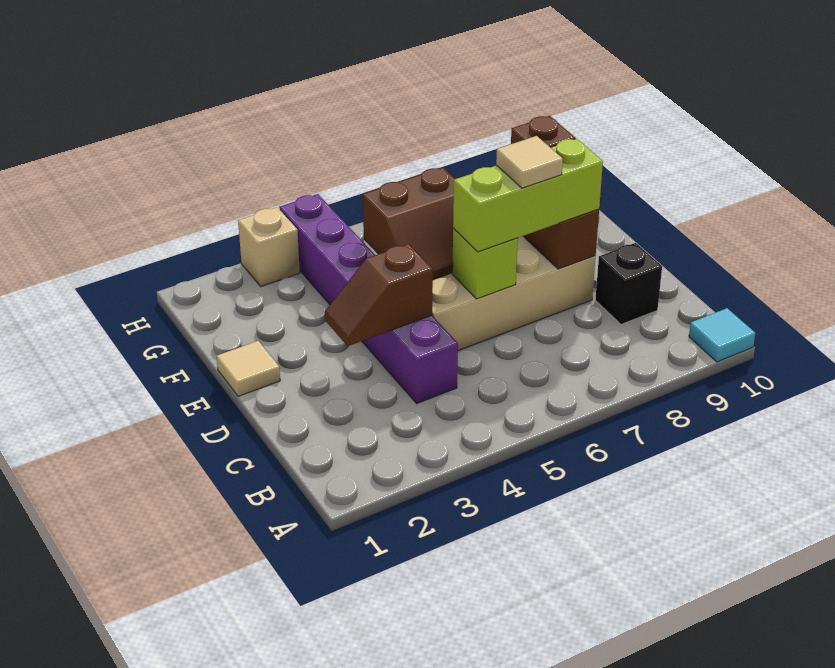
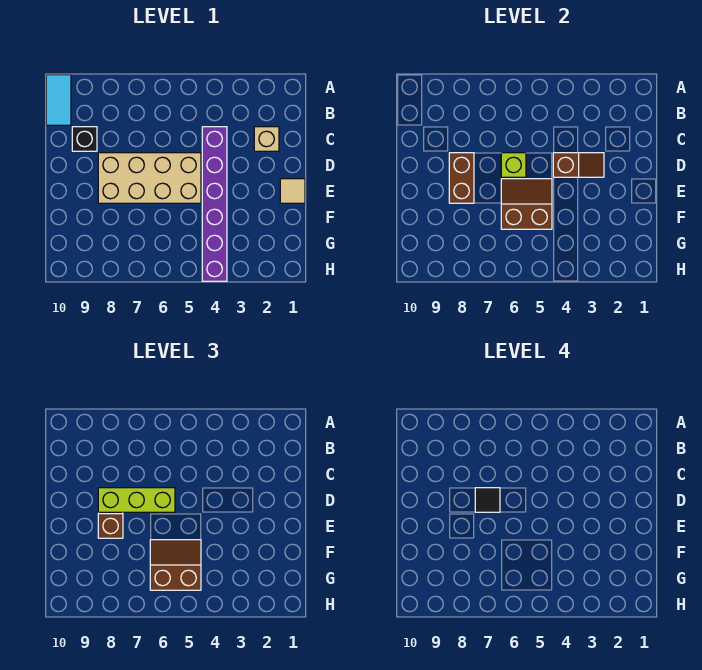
cyan tile A10 level 1 -> cyan tile A10:B10 level 1
tan tile D7 level 4 -> black tile D7 level 4
none -> brown slope F5:G6 level 3 top G
tan brick H3 level 1 -> tan brick C2 level 1

